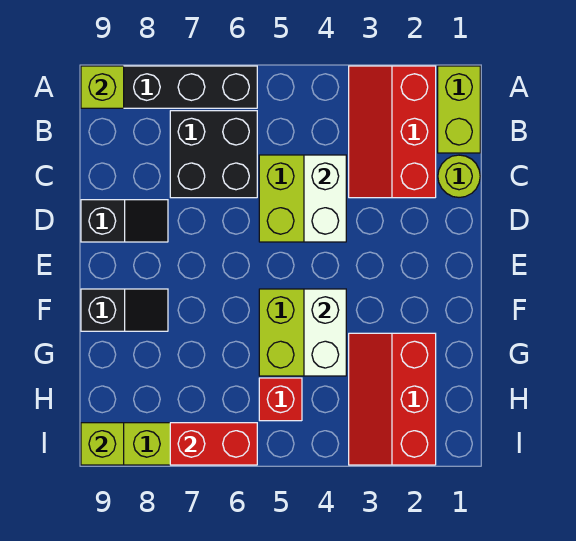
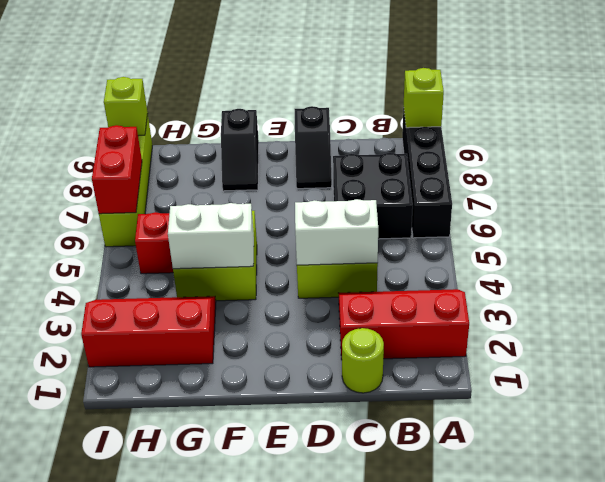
lime brick A1:B1 level 1 -> none

